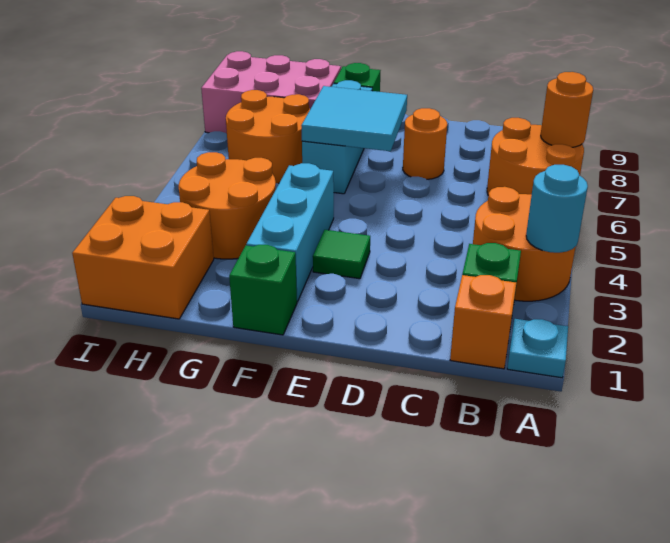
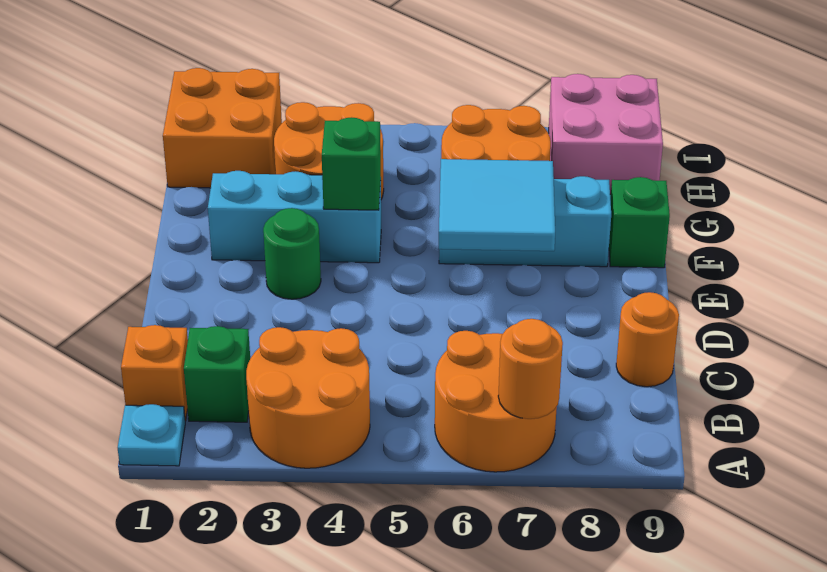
cyan round brick A3 level 2 -> none
orange round brick D7 level 1 -> orange round brick C9 level 1
green tile E3 level 1 -> green round brick E3 level 1
green brick F1 level 1 -> green brick F4 level 2
pink brick G8:I9 level 1 -> pink brick H8:I9 level 1

